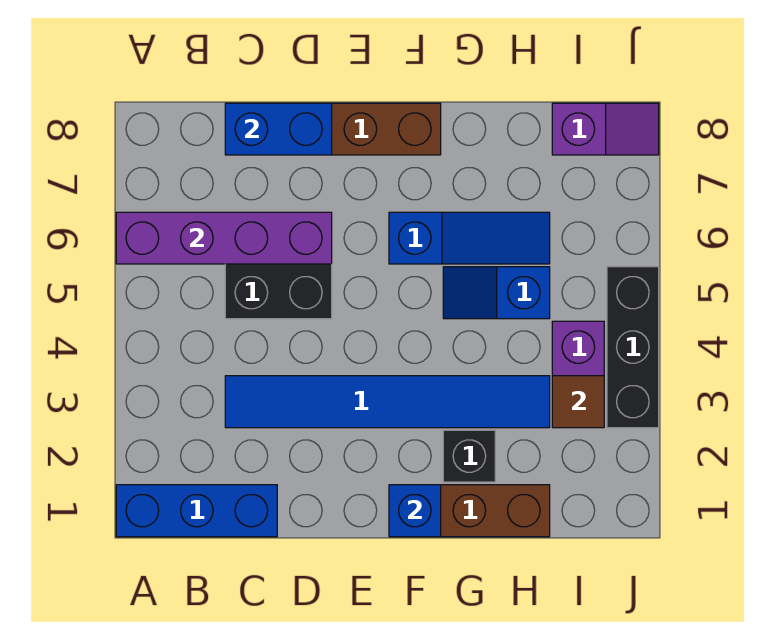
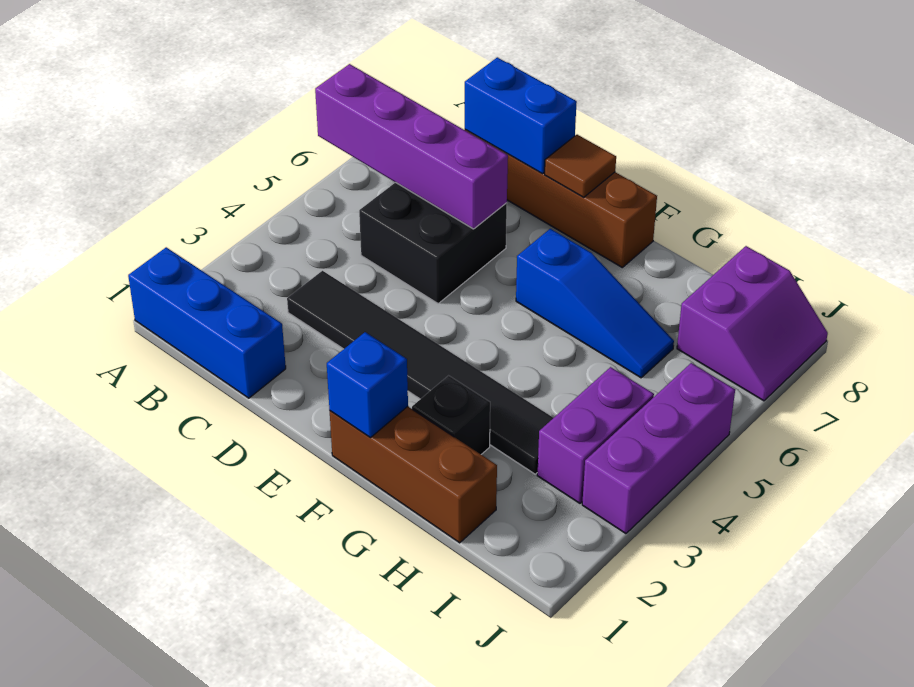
blue tile C3:H3 level 1 -> black tile C3:H3 level 1
blue slope G5:H5 level 1 top H -> none
brown tile I3 level 2 -> brown tile E8 level 2
purple slope I8:J8 level 1 top I -> purple slope I7:J8 level 1 top I
black brick J3:J5 level 1 -> purple brick J3:J5 level 1

